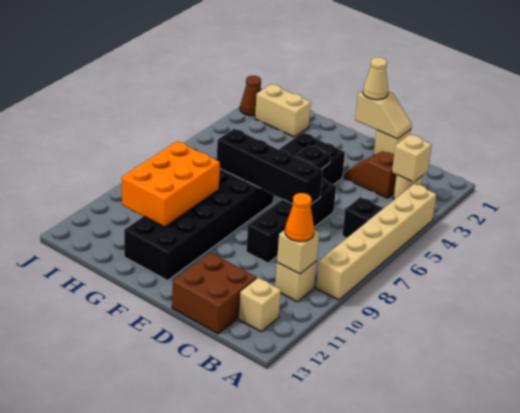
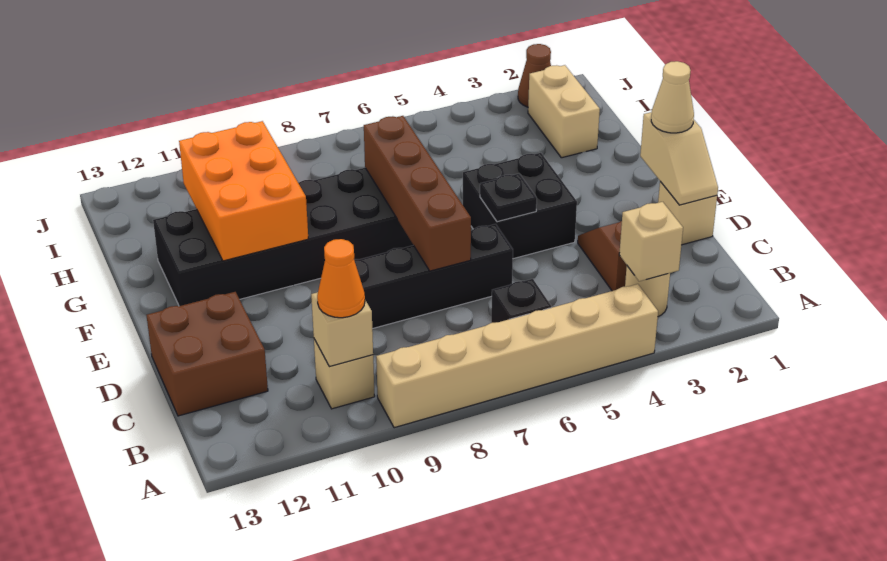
tan brick B12 level 1 -> none
black brick D7:G7 level 2 -> brown brick D7:G7 level 2
orange brick G9:H11 level 2 -> orange brick F10:H11 level 2

